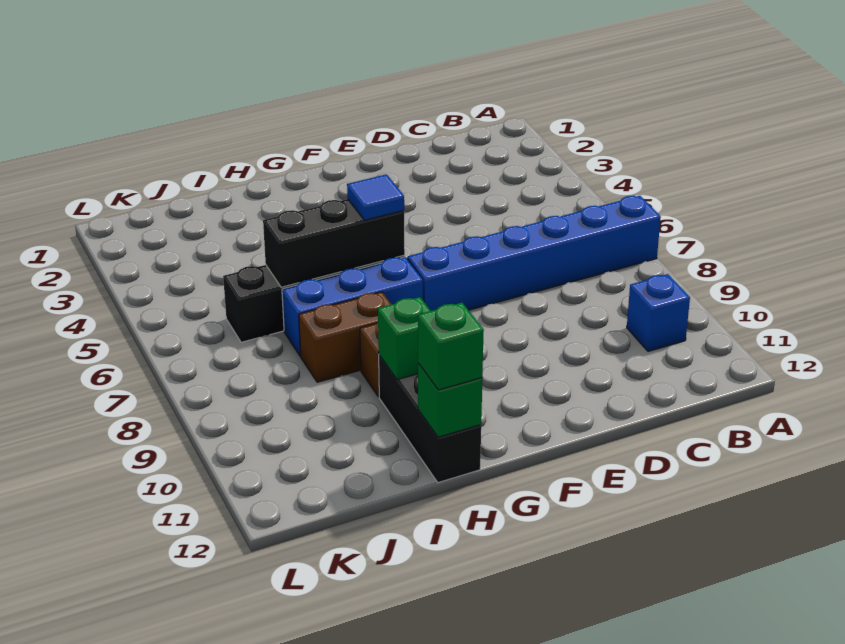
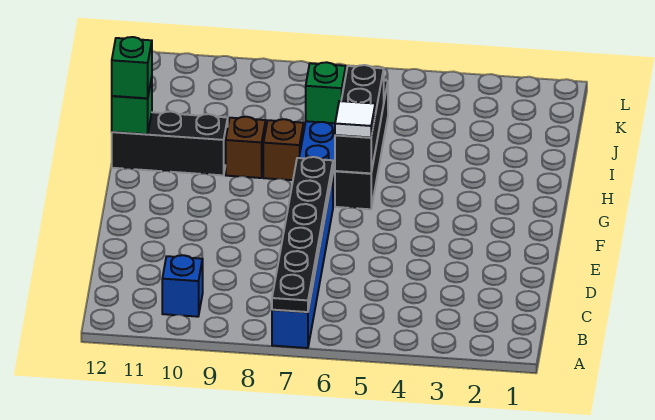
none -> black plate A7:F7 level 2
blue tile G6 level 3 -> white tile G6 level 3
brown brick H8:I8 level 1 -> brown brick H8 level 1
green brick H10 level 2 -> green brick I7 level 2

